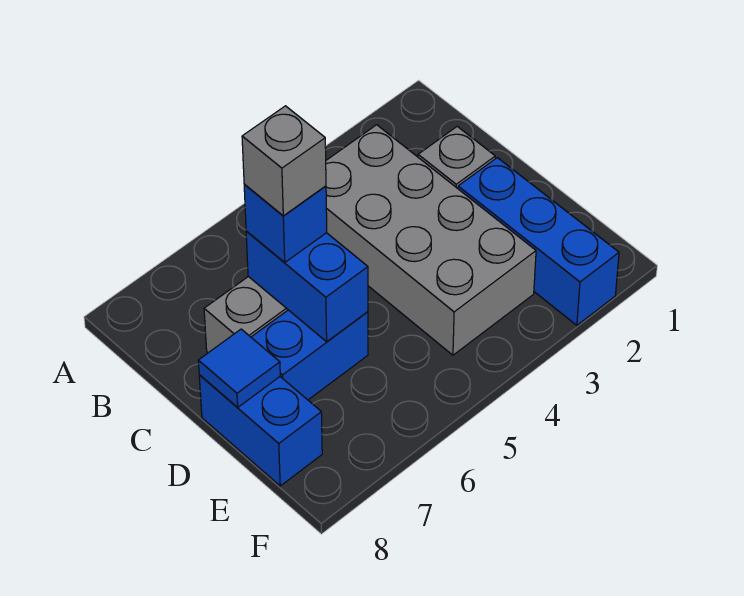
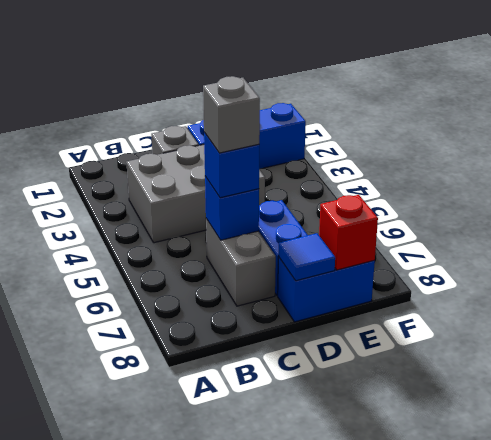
grey brick B3:E4 level 1 -> grey brick B3:D4 level 1
blue brick C6:D6 level 2 -> blue brick C6 level 2
none -> red brick E8 level 2

